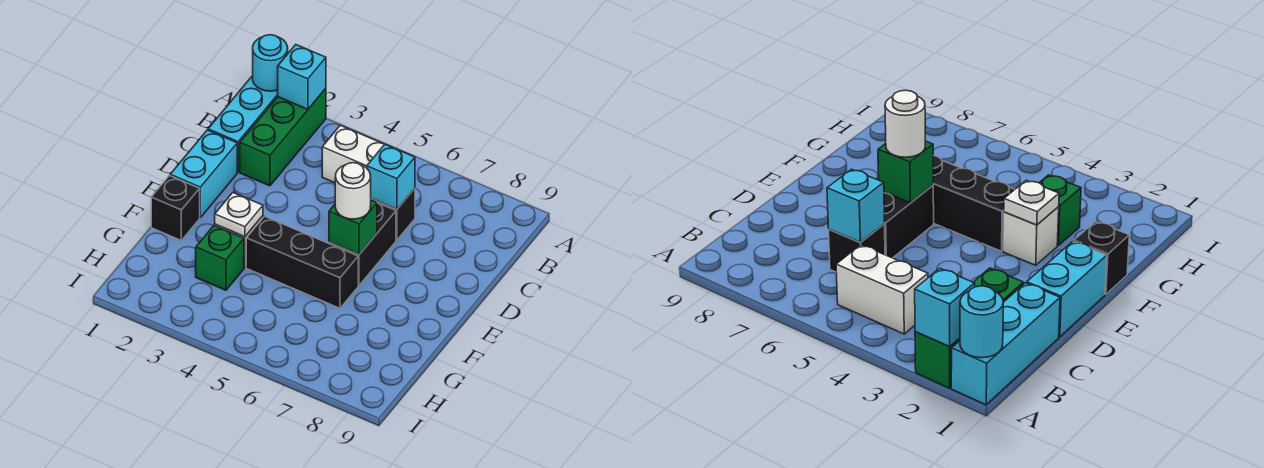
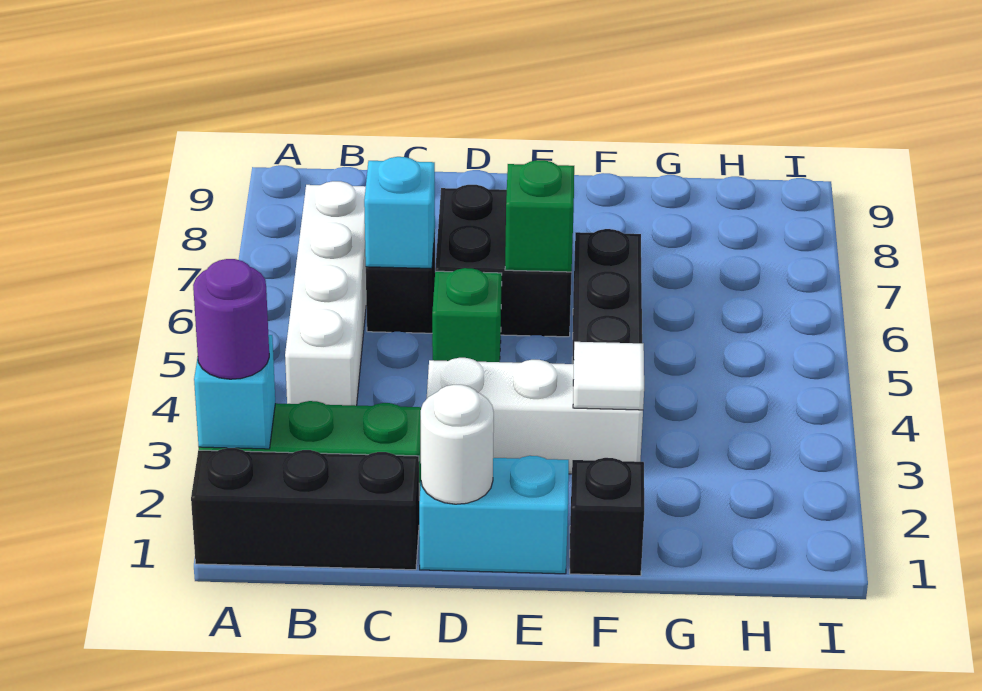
cyan brick A1:C1 level 1 -> black brick A1:C1 level 1
cyan round brick A1 level 2 -> none
none -> purple round brick A2 level 3
white brick B4:B5 level 1 -> white brick B4:B7 level 1
black brick D6:E6 level 1 -> black brick D6:E7 level 1
white round brick E6 level 3 -> white round brick D1 level 2
white brick F3 level 1 -> white brick D3:F3 level 1
white plate F3 level 2 -> white tile F3 level 2
green brick G3 level 1 -> green brick D5 level 1

